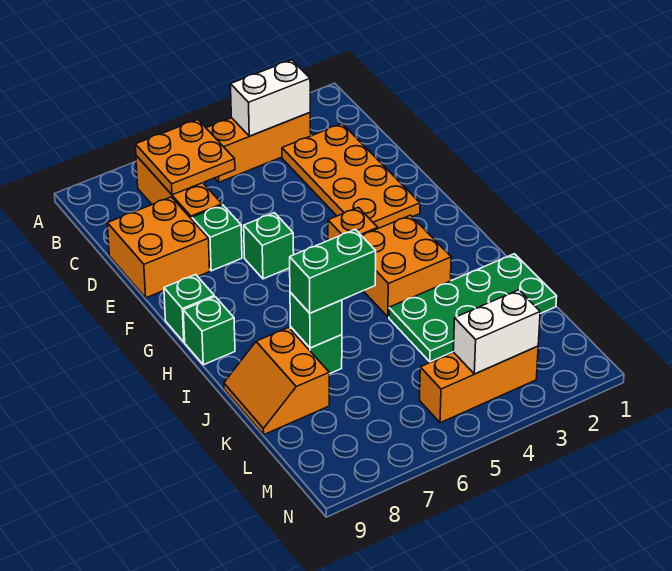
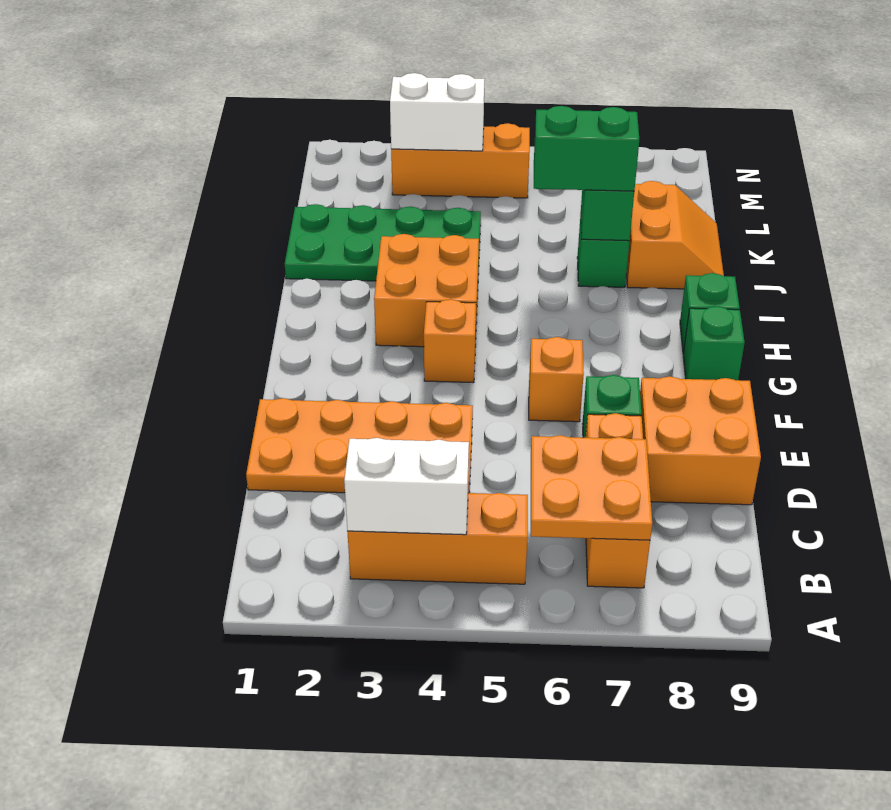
orange plate C2:F3 level 1 -> orange plate D1:E4 level 1
green brick F6 level 1 -> orange brick F6 level 1

